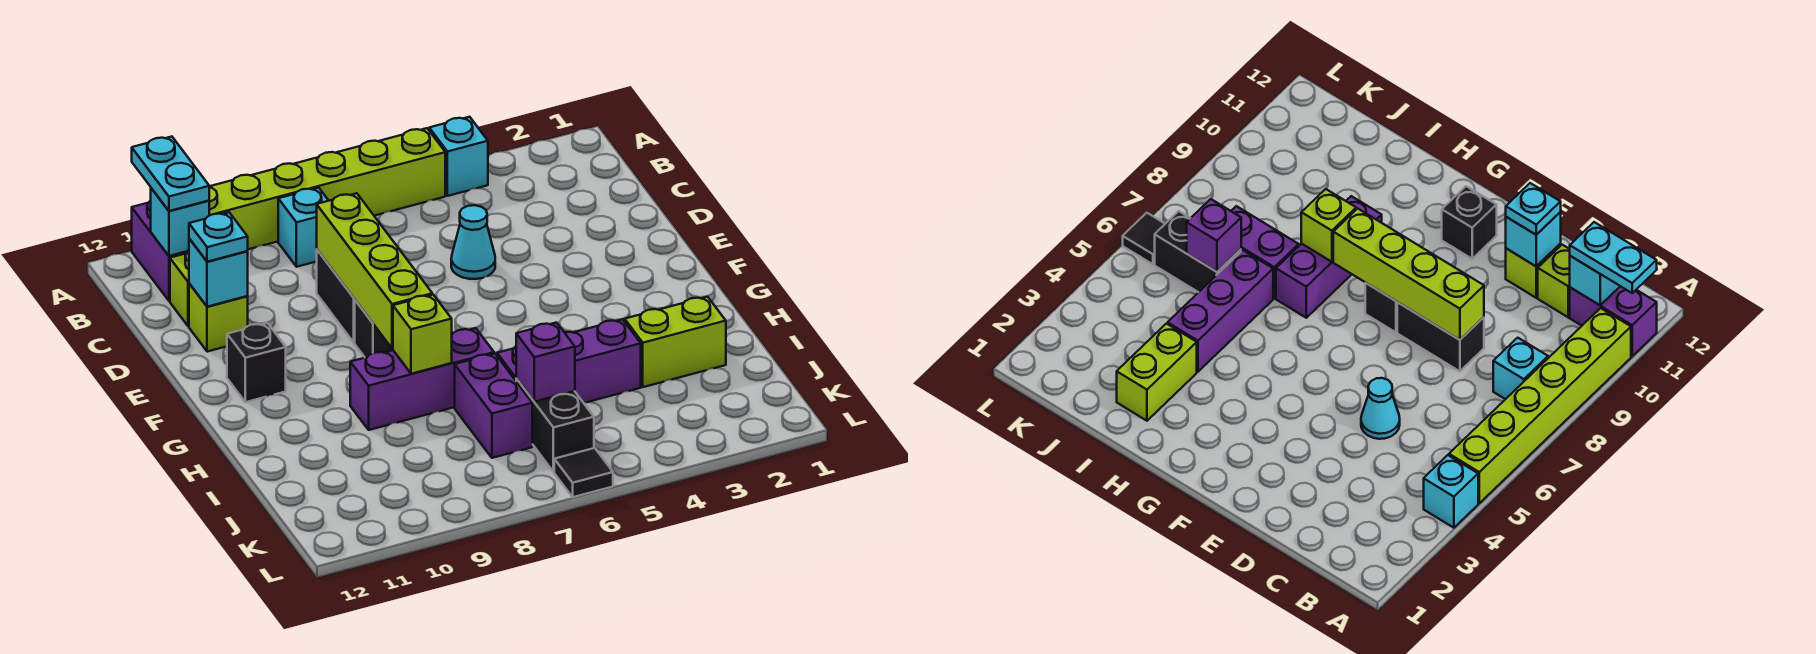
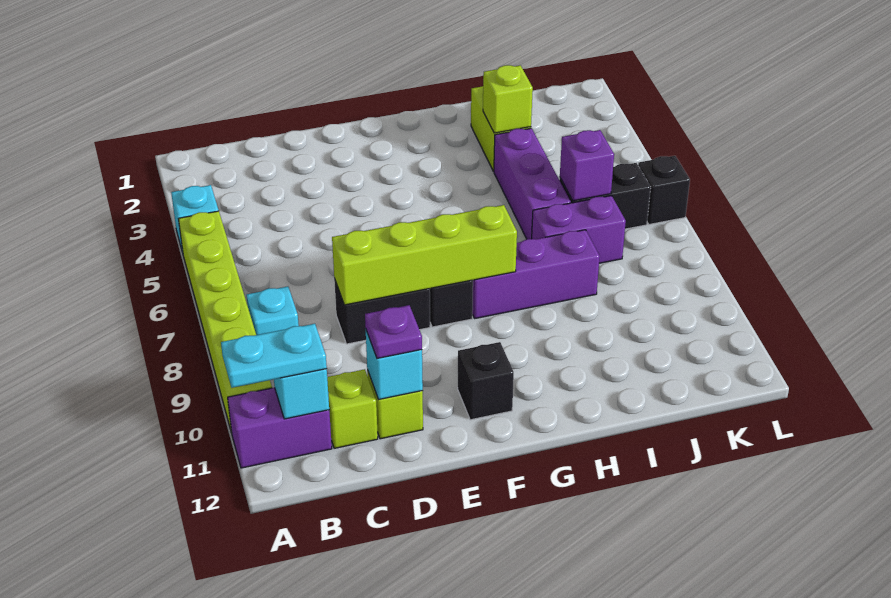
cyan cone D5 level 1 -> none
cyan plate D11 level 3 -> purple plate D11 level 3
purple brick H7:H9 level 1 -> purple brick G8:I8 level 1
lime brick H8 level 2 -> lime brick I3 level 2
black tile L6 level 1 -> black brick L6 level 1

